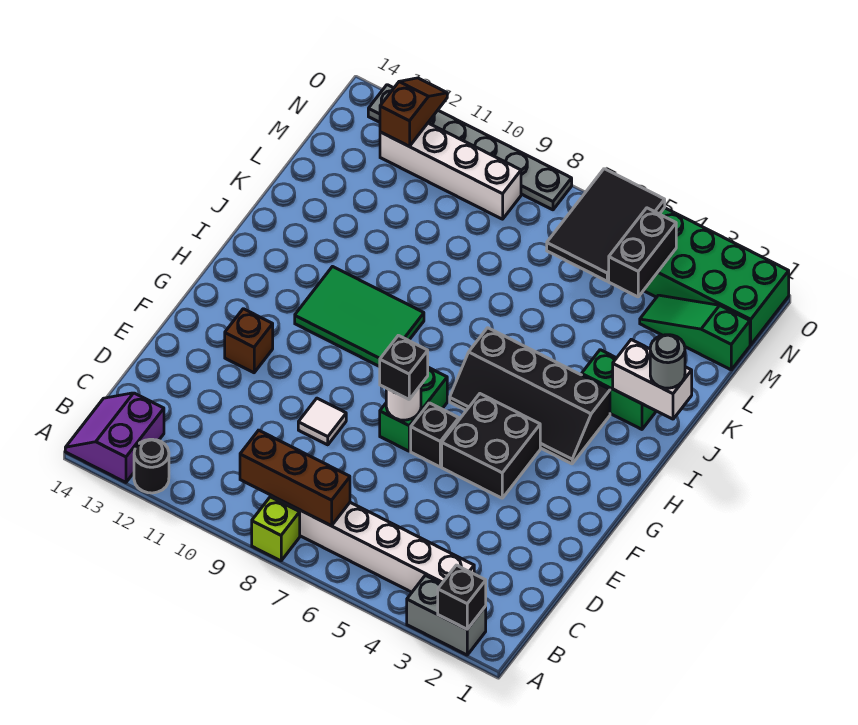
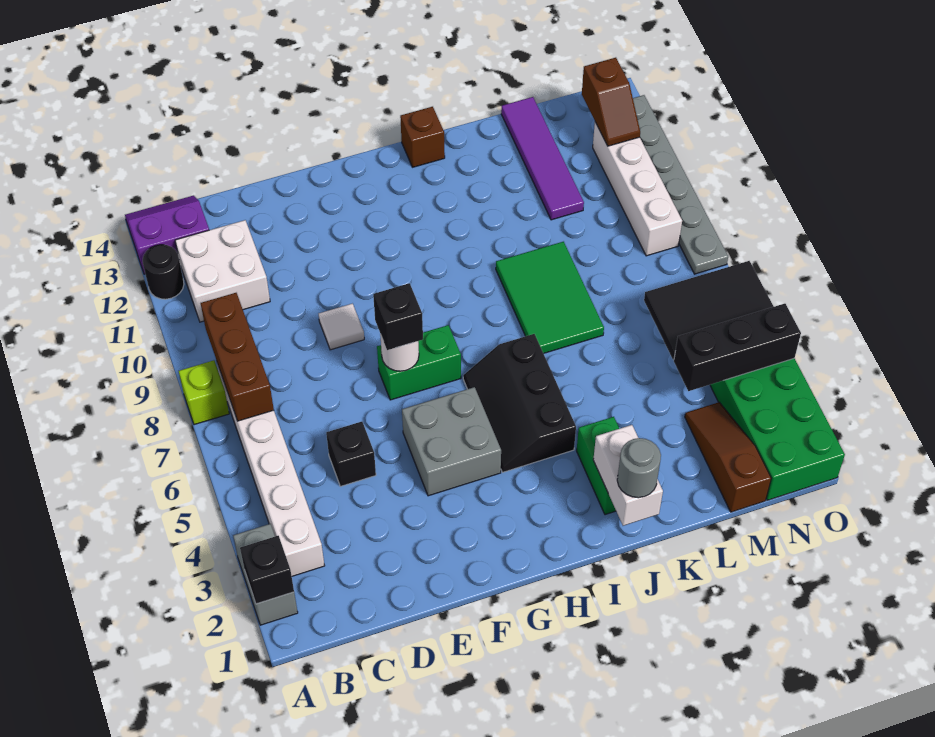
none -> white brick B11:C12 level 1
black brick F4:G5 level 1 -> grey brick F4:G5 level 1
black brick F6 level 1 -> black brick D5 level 1
brown brick F12 level 1 -> brown brick I14 level 1
black slope H3:I6 level 1 top I -> black slope H4:I6 level 1 top I
green tile H9:I11 level 1 -> green tile J7:K9 level 1
none -> purple tile L11:L14 level 1
green slope M1:M3 level 1 top 1 -> brown slope M1:M3 level 1 top 1
black brick M4:N4 level 2 -> black brick M4:O4 level 2
brown slope N12:O12 level 2 top N -> brown slope N12:N13 level 2 top 13

